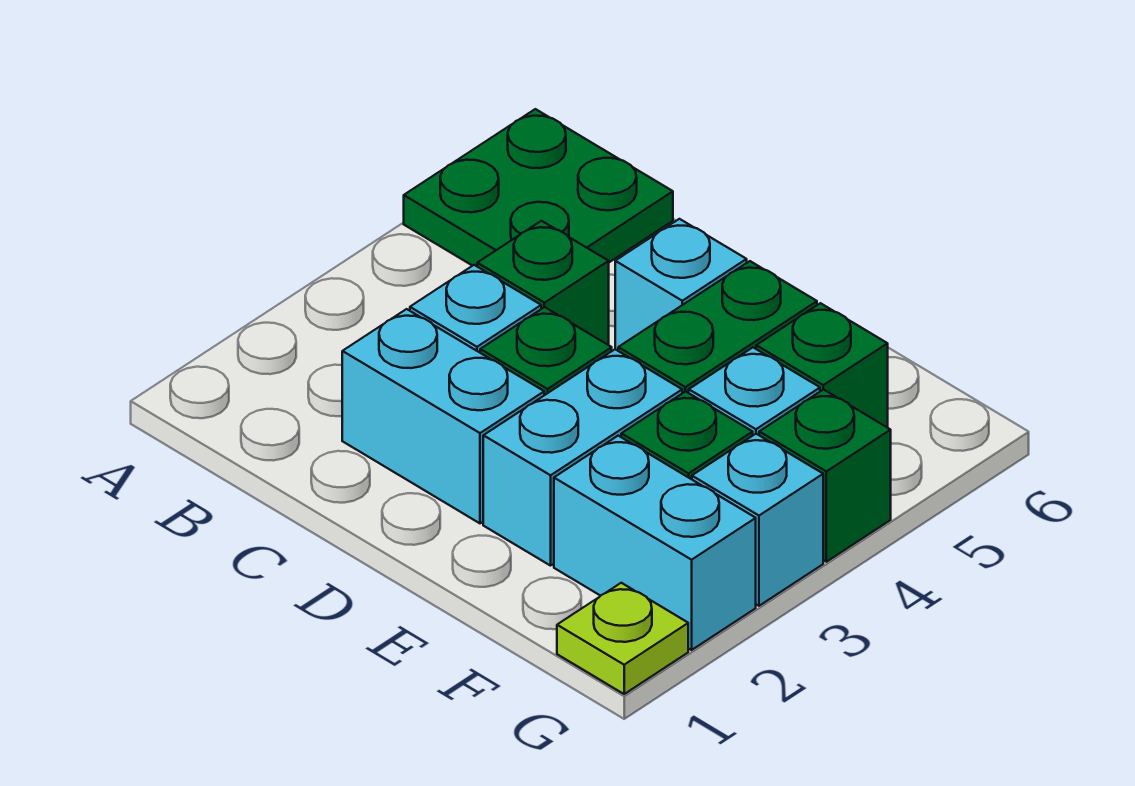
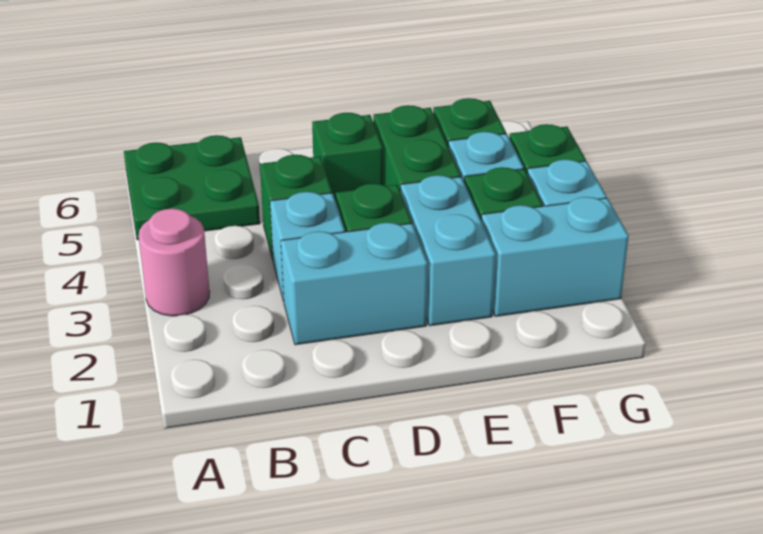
none -> pink round brick A3 level 1
cyan brick D5 level 1 -> green brick D5 level 1
lime plate G1 level 1 -> none

